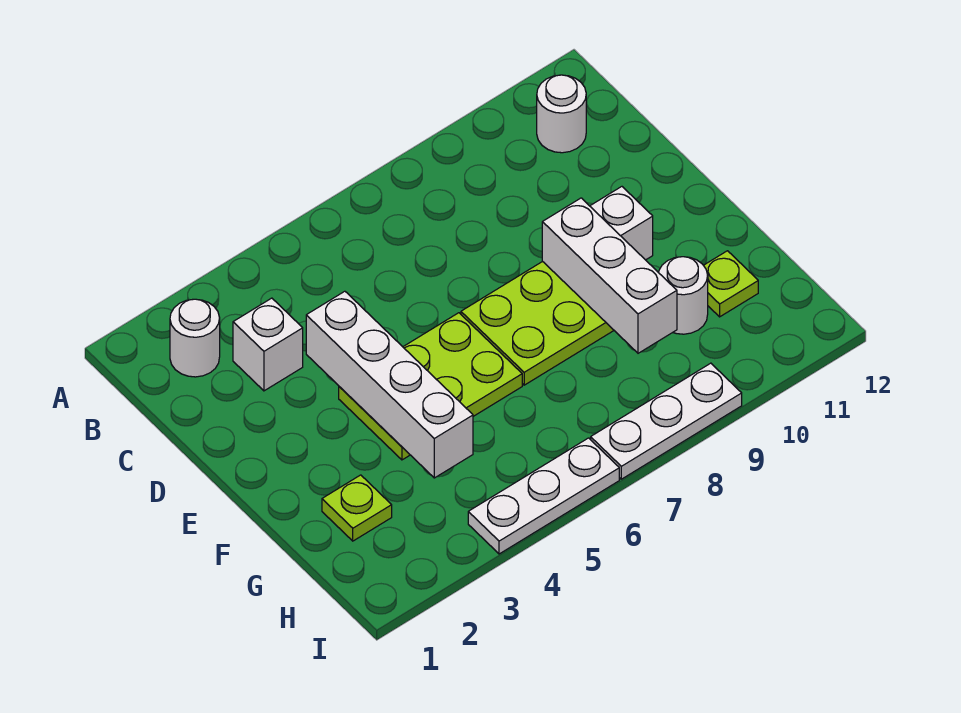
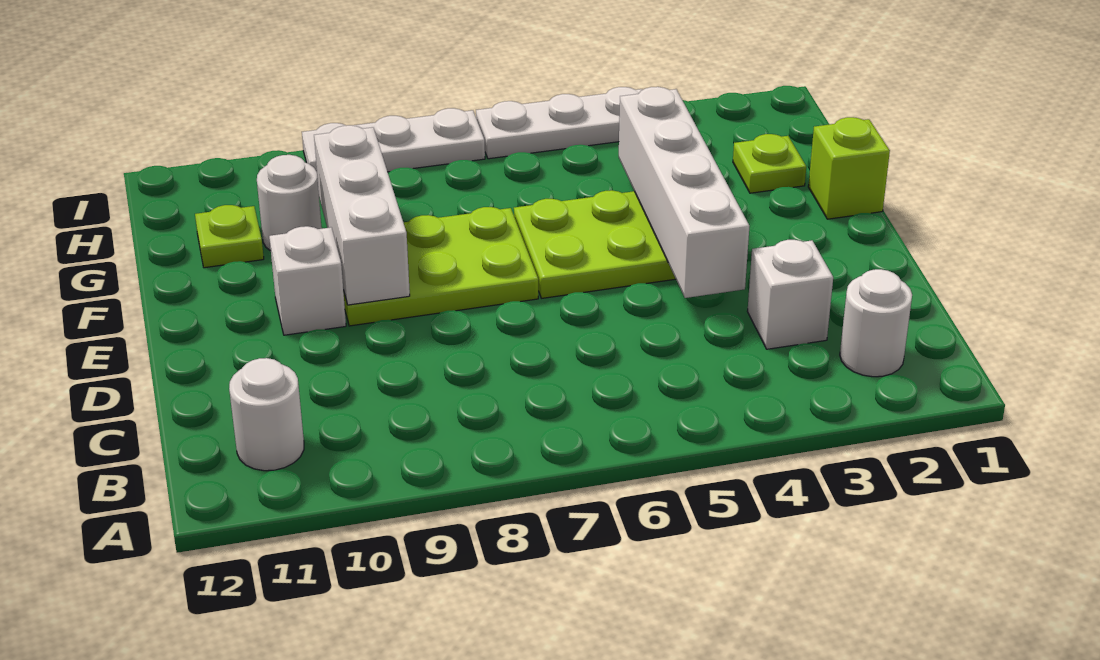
none -> lime brick F1 level 1

